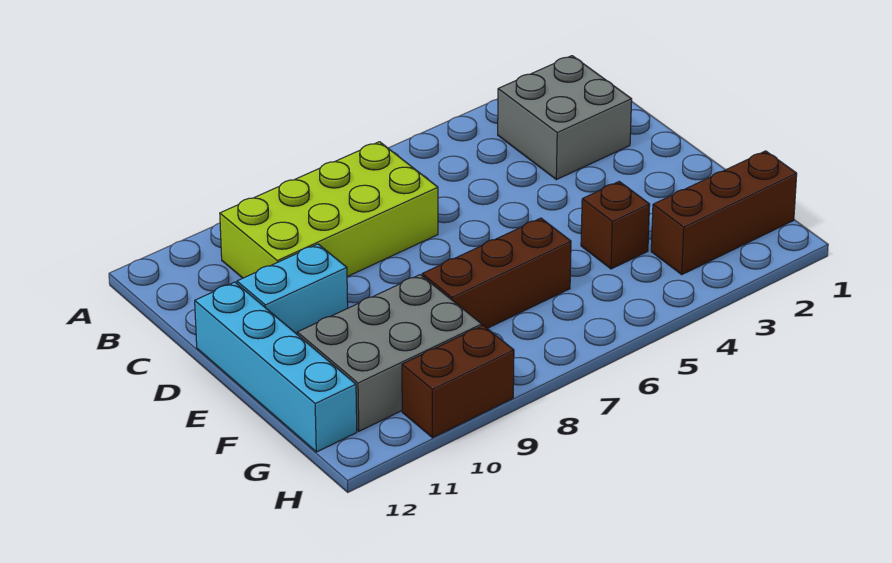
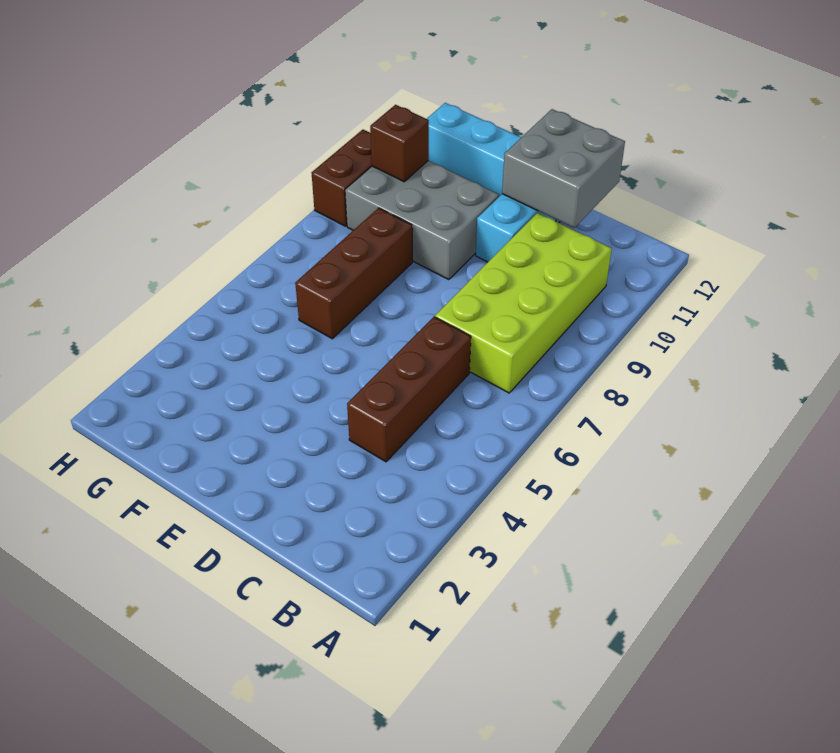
grey brick B2:C3 level 1 -> grey brick C11:D12 level 2
brown brick F4 level 1 -> brown brick G10 level 2
grey brick F9:G11 level 1 -> grey brick E9:G10 level 1
brown brick G1:G3 level 1 -> brown brick C4:C6 level 1

